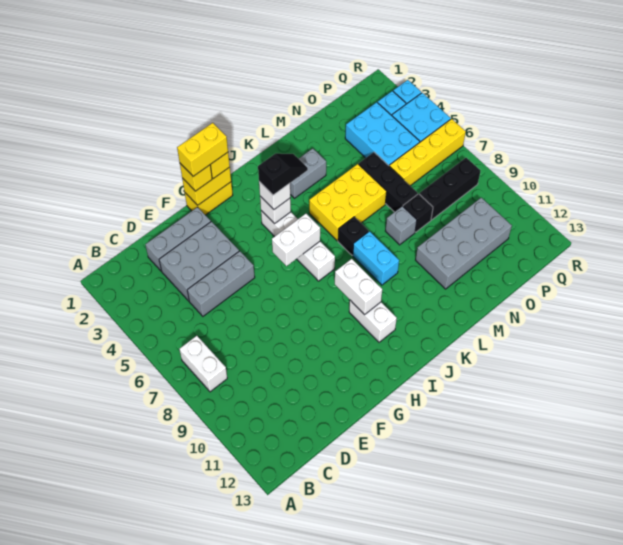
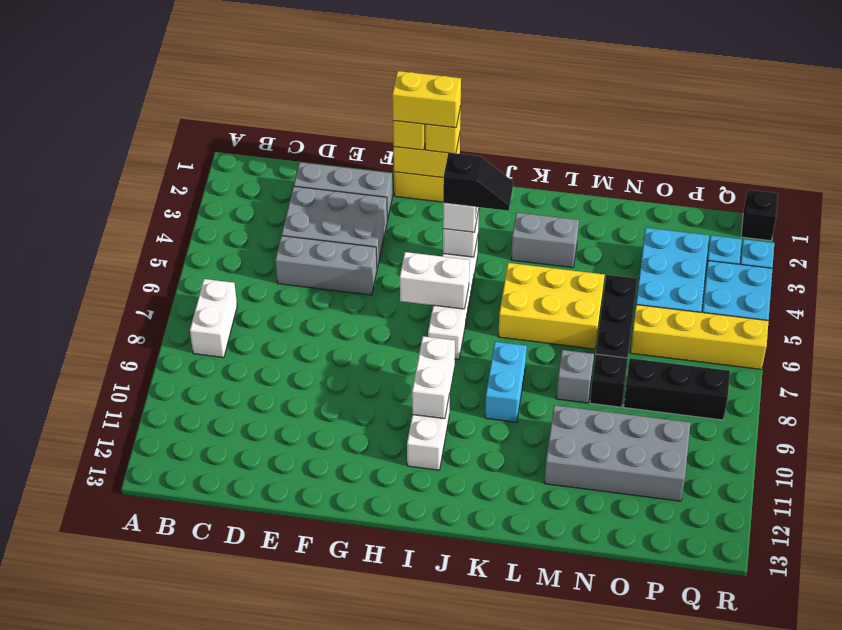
black brick K7 level 1 -> black brick R1 level 1

